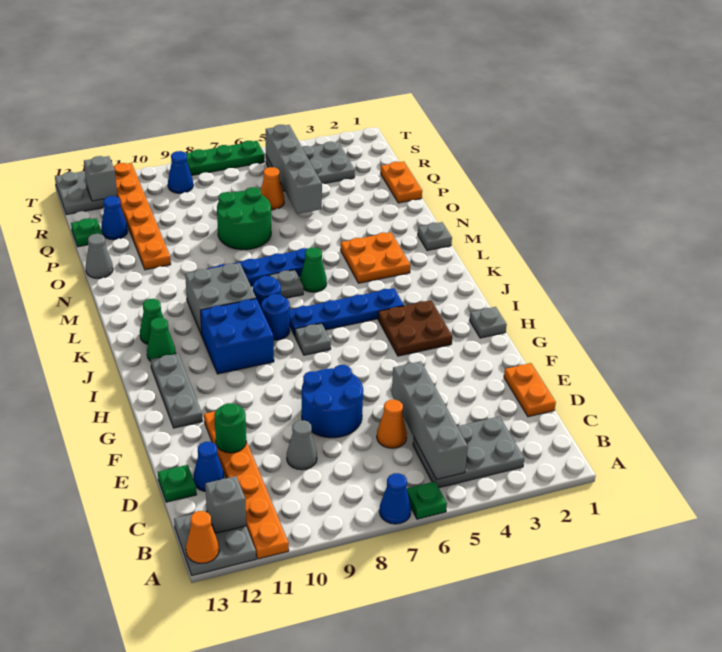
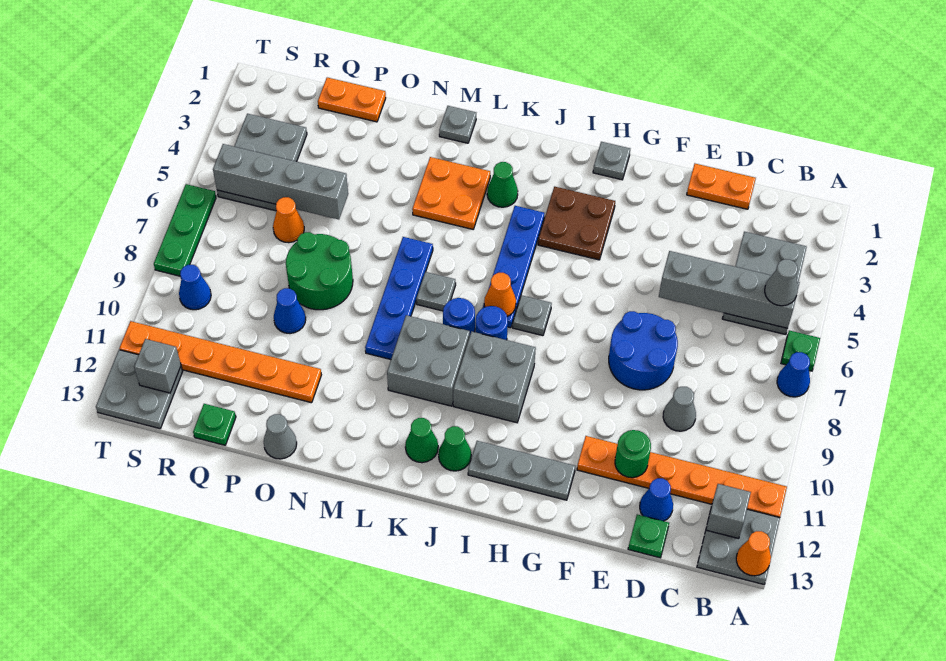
none -> grey cone B5 level 3
orange cone D6 level 1 -> orange cone J7 level 2
blue brick I9:J10 level 1 -> grey brick I9:J10 level 1
green cone L6 level 1 -> green cone K3 level 1
blue cone Q12 level 1 -> blue cone P9 level 1

